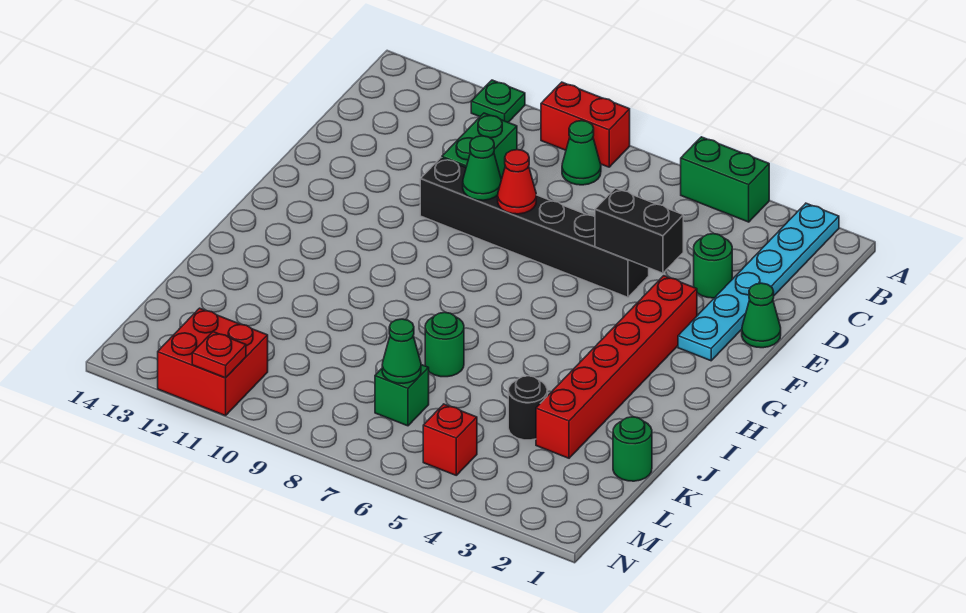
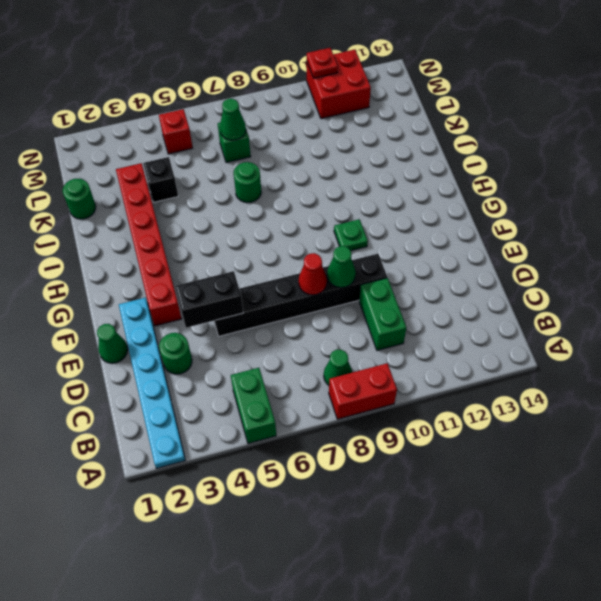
green brick A4:A5 level 1 -> green brick A5:B5 level 1
green plate A11 level 1 -> green plate G10 level 1
black round brick K4 level 1 -> black brick K4 level 1

